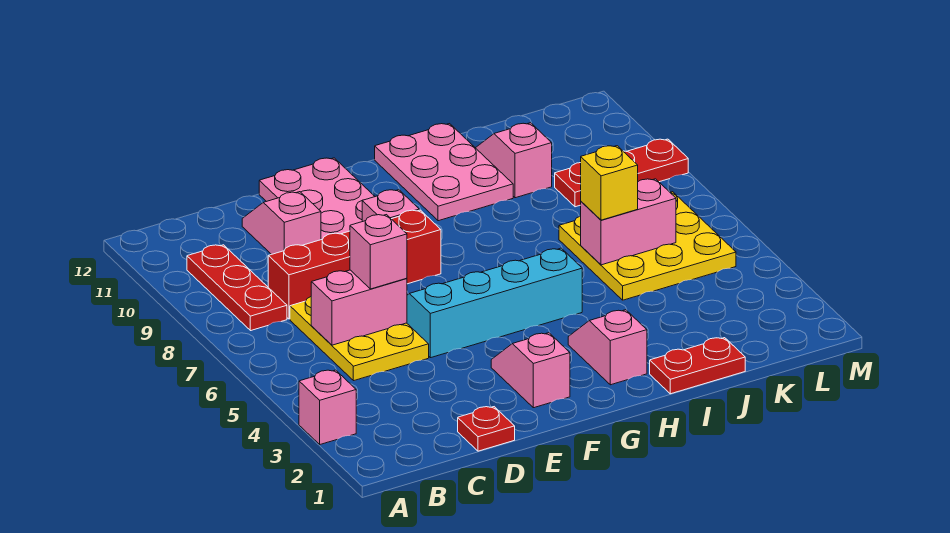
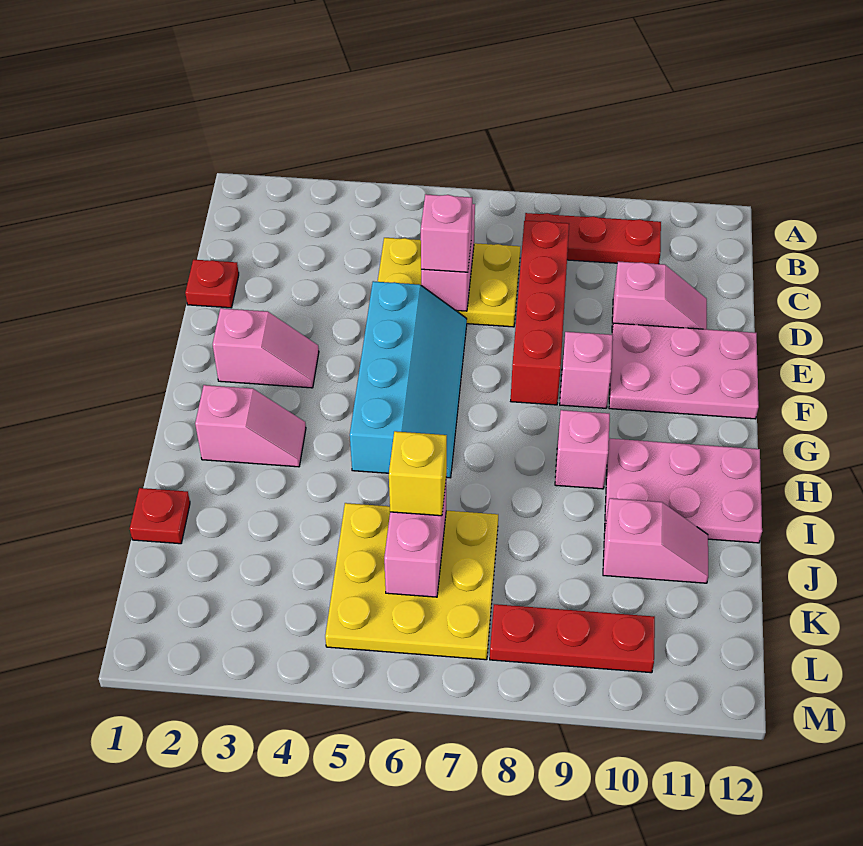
pink brick A3 level 1 -> pink brick H9 level 1
red plate I1:J1 level 1 -> red plate J1 level 1
red plate K9:M9 level 1 -> red plate L8:L10 level 1

